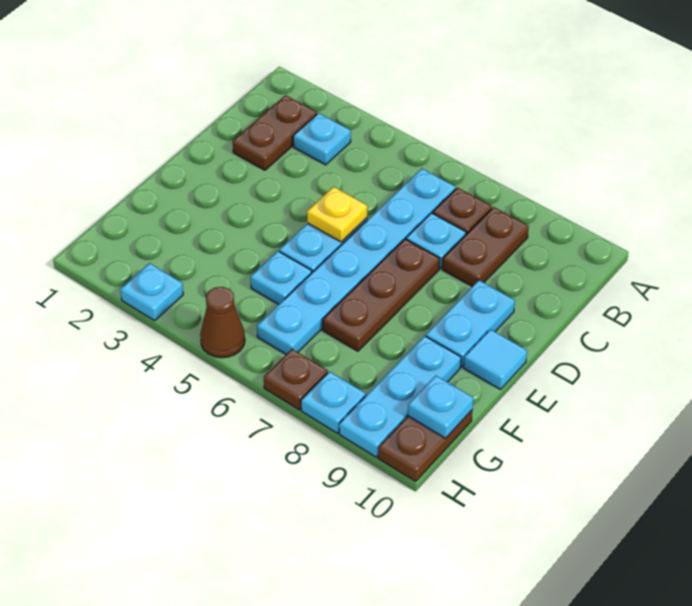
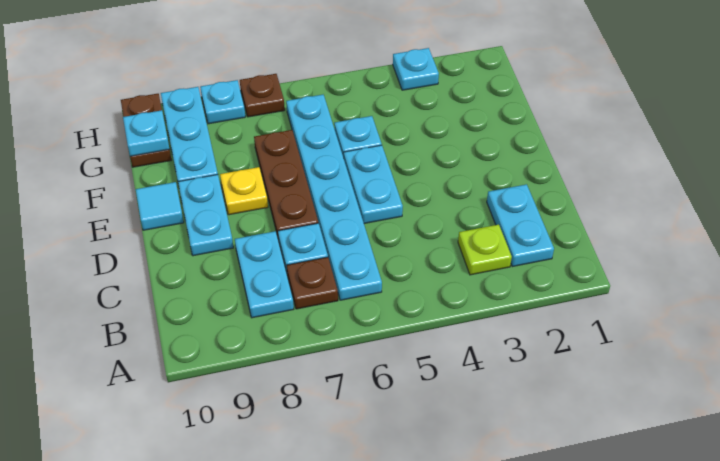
brown plate B2:C2 level 1 -> cyan plate B2:C2 level 1
cyan plate B3 level 1 -> lime plate B3 level 1
brown plate B8:C8 level 1 -> cyan plate B8:C8 level 1
yellow plate D5 level 2 -> yellow plate E8 level 1
brown cone H5 level 1 -> none

